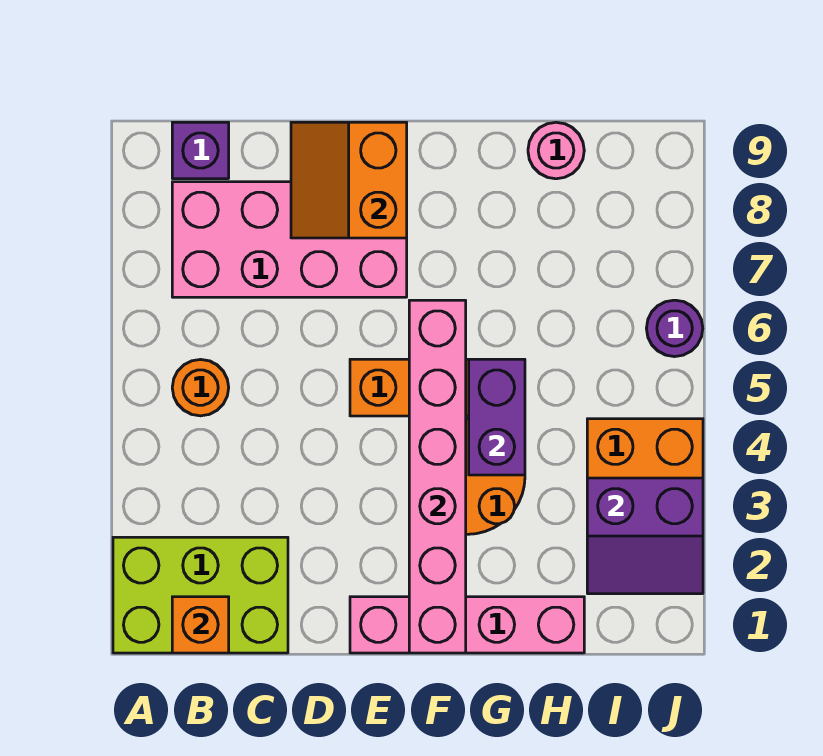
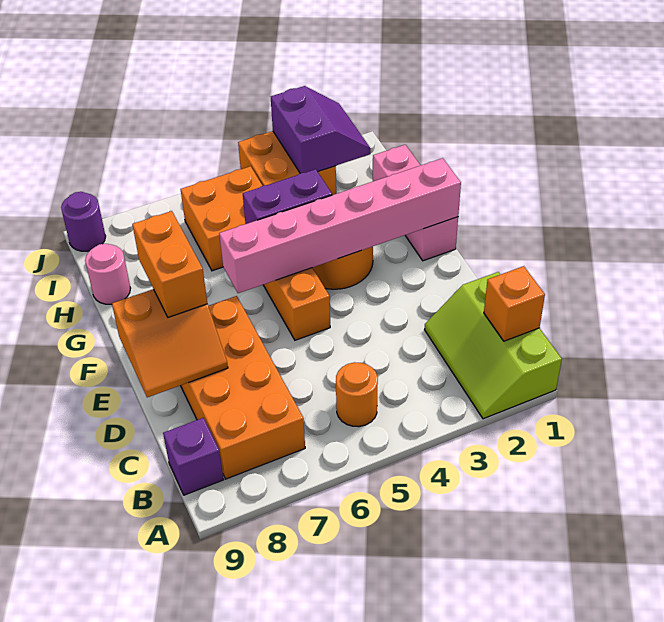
lime brick A1:C2 level 1 -> lime slope A1:C2 level 1 top 1
pink brick B7:E8 level 1 -> orange brick B7:E8 level 1
pink brick E1:H1 level 1 -> pink brick F1:H1 level 1
none -> orange brick E8:F8 level 3
none -> orange brick H5:I6 level 1
purple round brick J6 level 1 -> purple round brick J9 level 1

